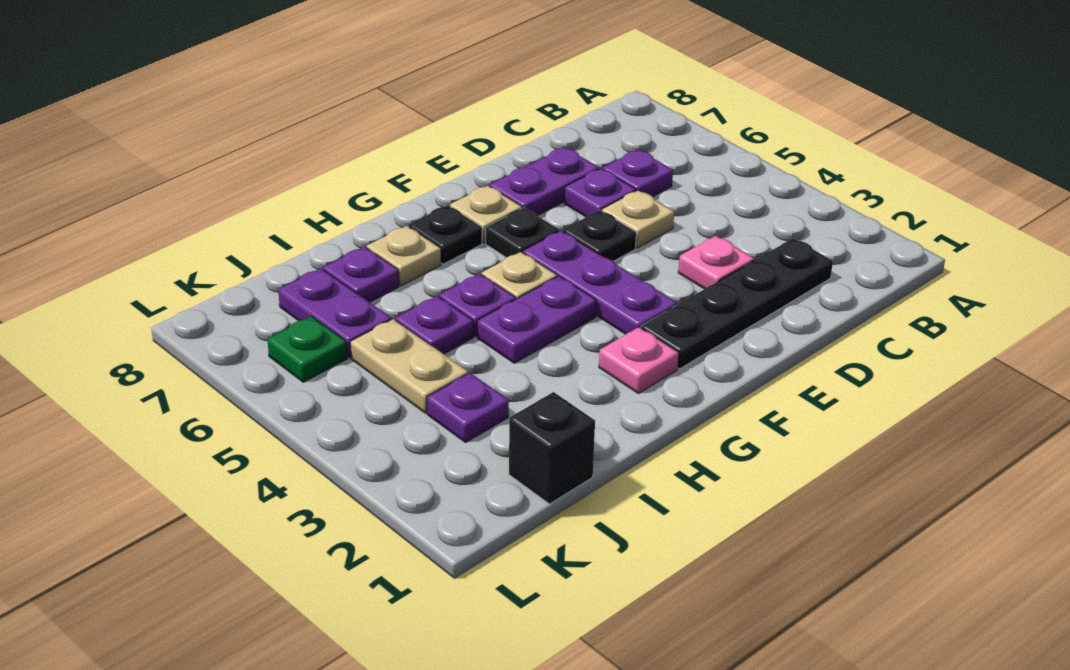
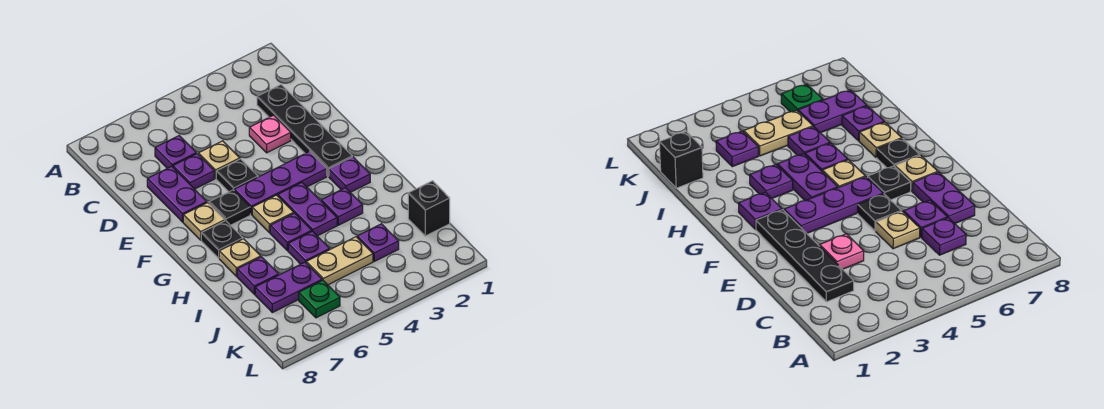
pink plate G2 level 1 -> purple plate G2 level 1
none -> purple plate H3 level 1

